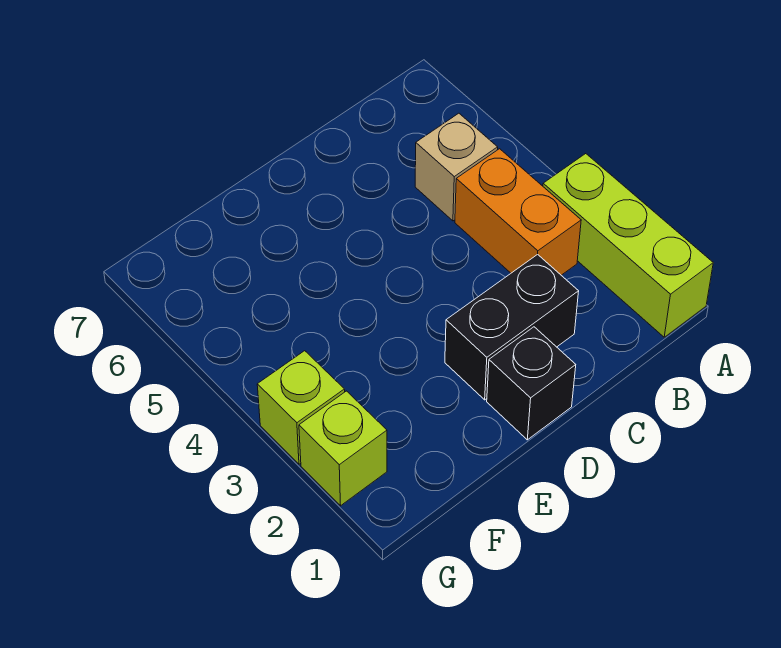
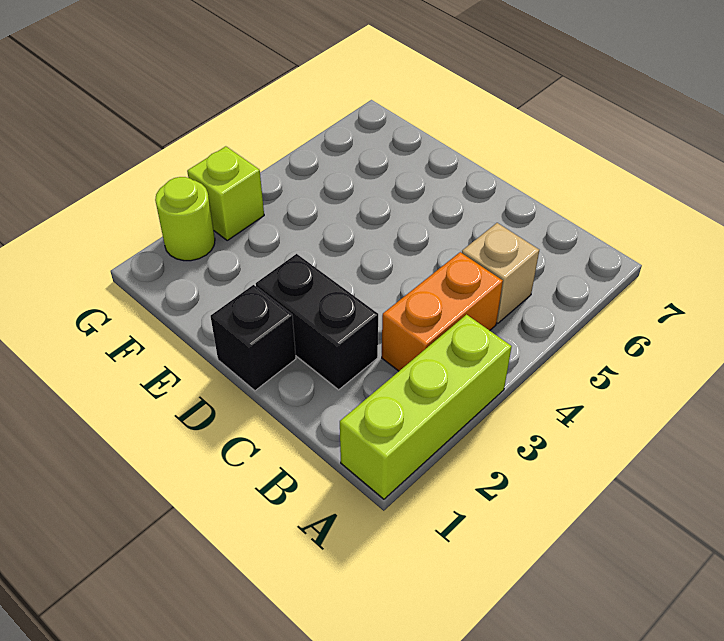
lime brick G2 level 1 -> lime round brick G2 level 1

